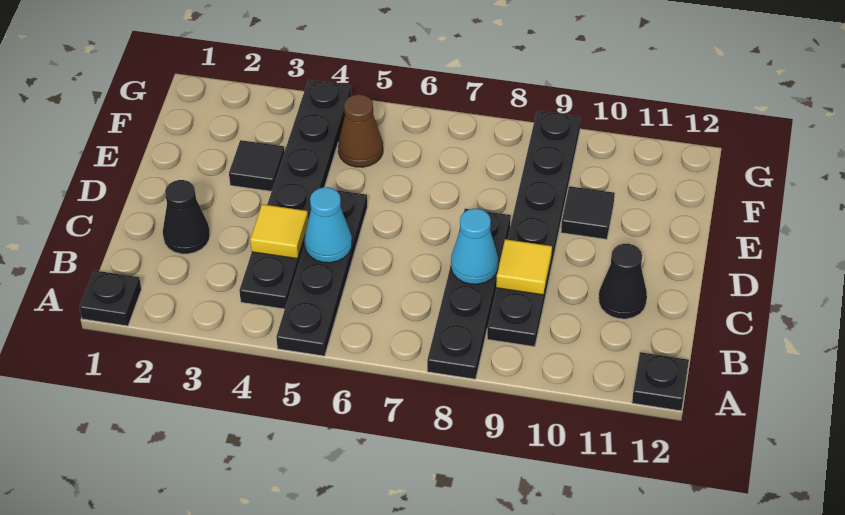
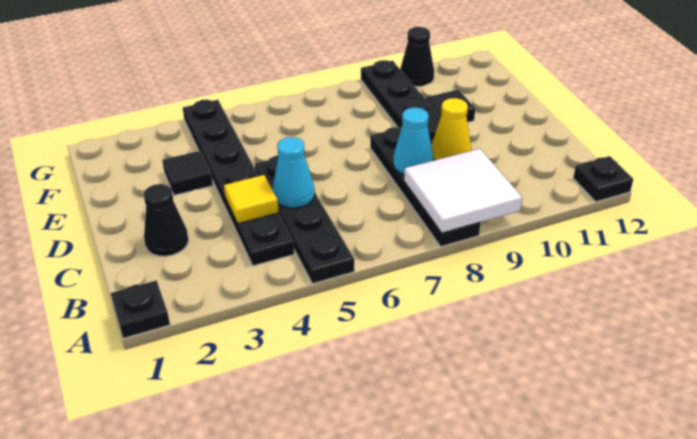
none -> white tile A8:B9 level 2
yellow tile C9 level 2 -> yellow cone C9 level 2
black cone C11 level 1 -> black cone G10 level 1
brown cone F5 level 1 -> none

